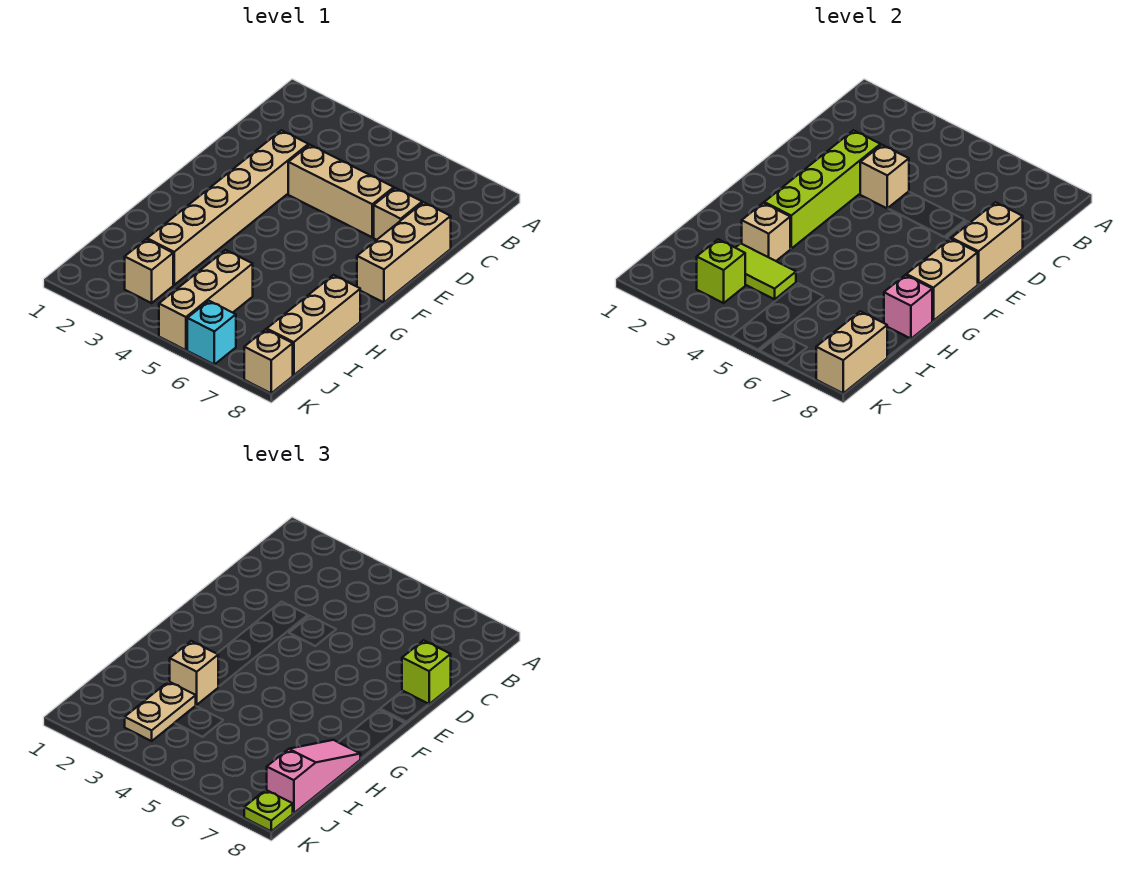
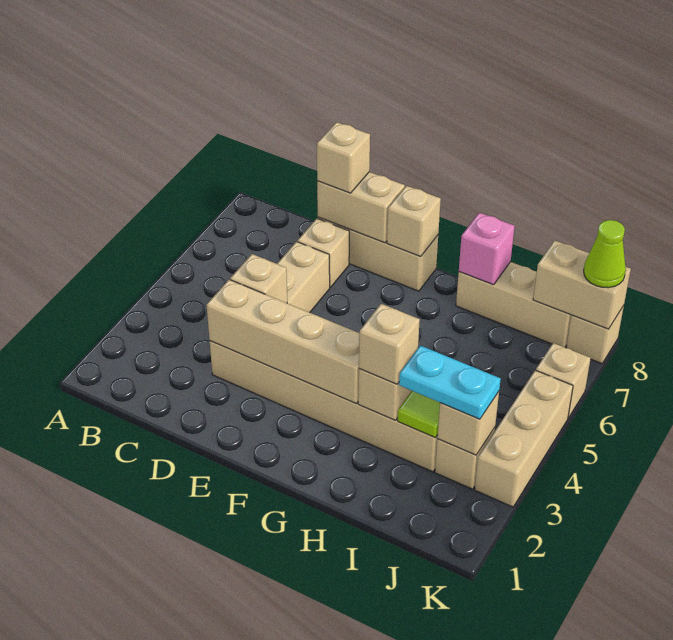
lime brick D3:G3 level 2 -> tan brick D3:G3 level 2
lime brick D8 level 3 -> tan brick D8 level 3
tan brick F8:G8 level 2 -> tan brick F8 level 2
pink slope H8:J8 level 3 top J -> none
tan plate I3:J3 level 3 -> cyan plate I3:J3 level 3
tan brick I5:K5 level 1 -> tan brick K3:K5 level 1
lime brick J3 level 2 -> tan brick J3 level 2
cyan brick K6 level 1 -> tan brick K6 level 1
lime plate K8 level 3 -> lime cone K8 level 3

